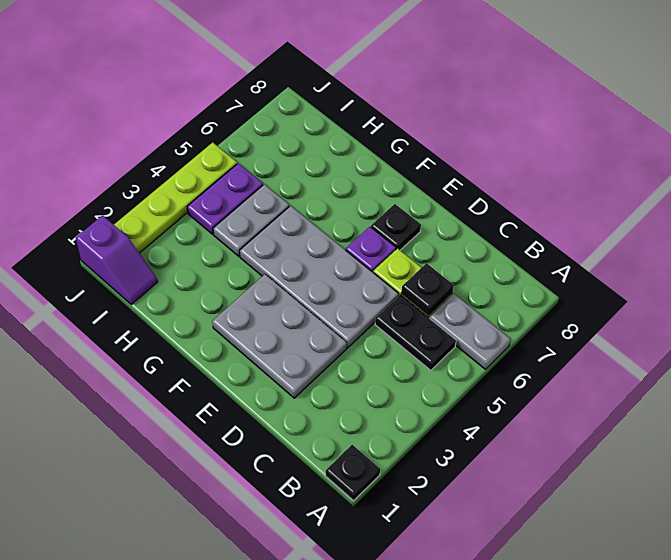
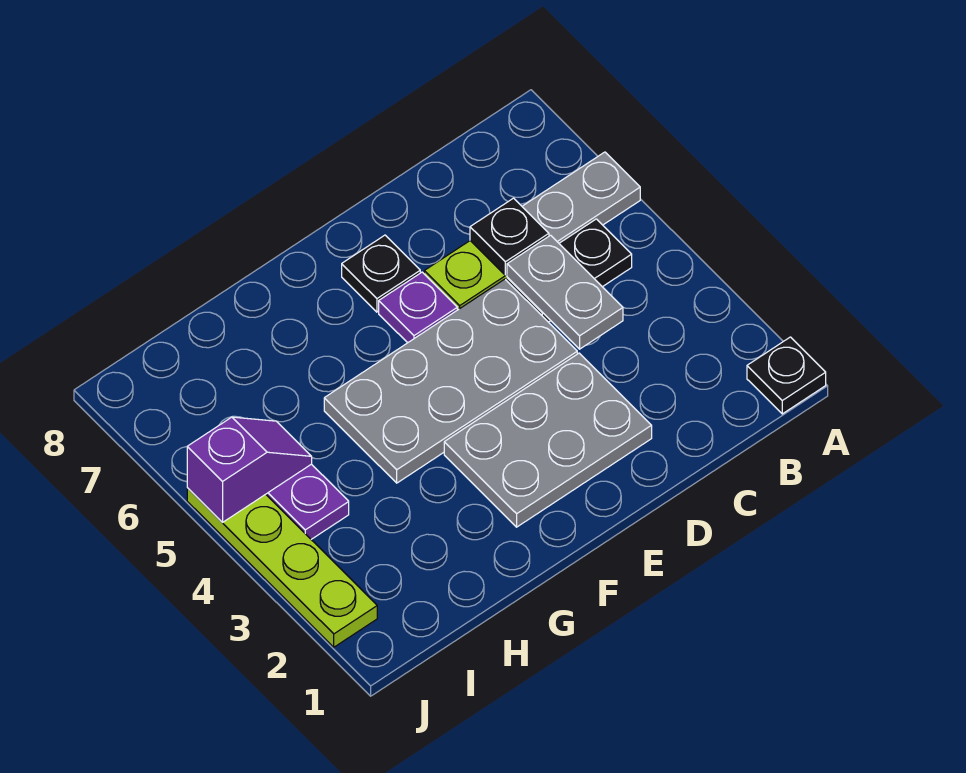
grey plate H4:H5 level 1 -> grey plate C4:C5 level 2
purple slope I1:J1 level 1 top J -> purple slope I5:J5 level 2 top J

